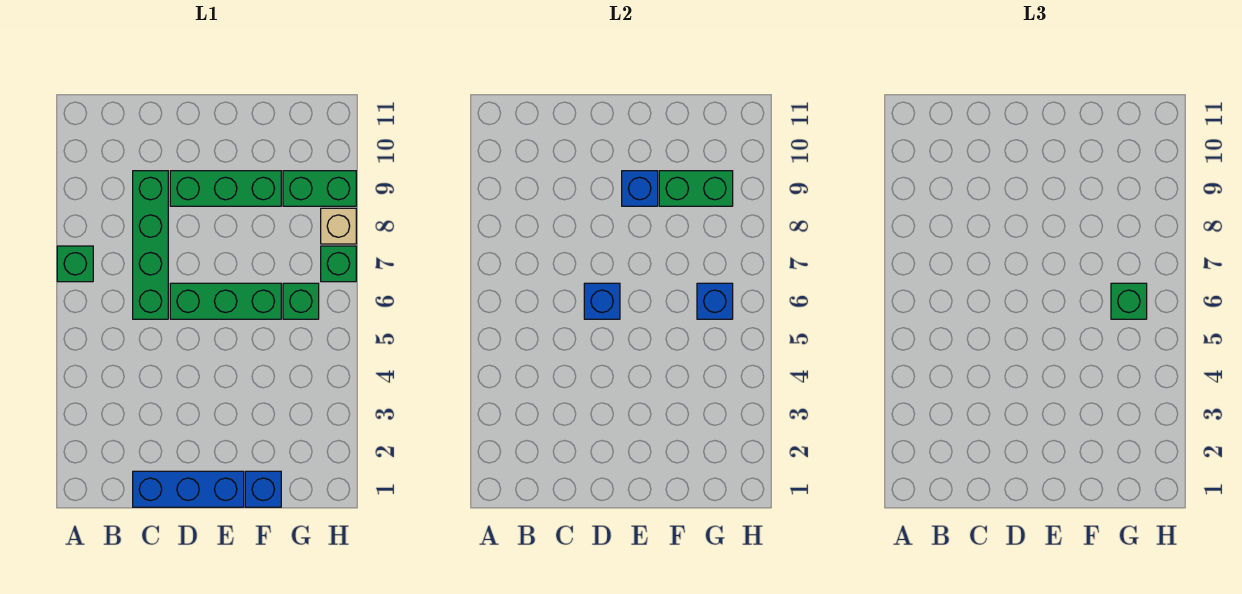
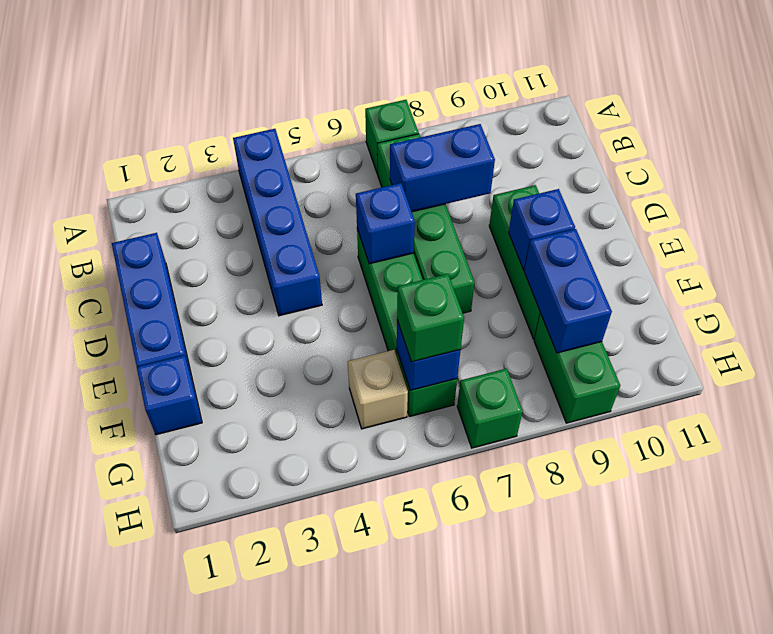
none -> blue brick A4:D4 level 1
green brick C6:C9 level 1 -> green brick B7:E7 level 1
none -> blue brick C7:C8 level 2
green brick F9:G9 level 2 -> blue brick F9:G9 level 2
tan brick H8 level 1 -> tan brick G5 level 1

